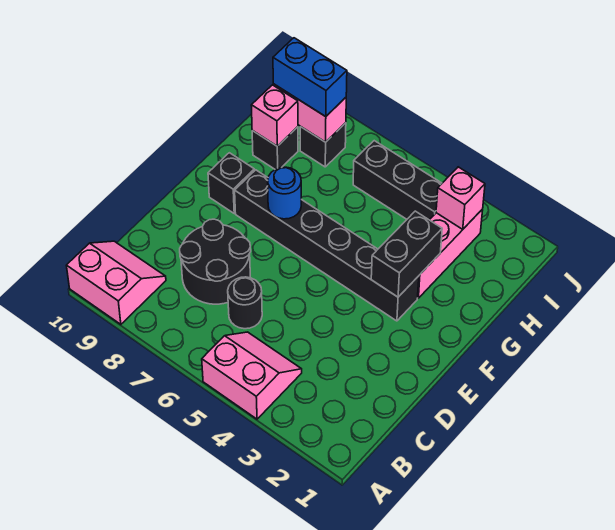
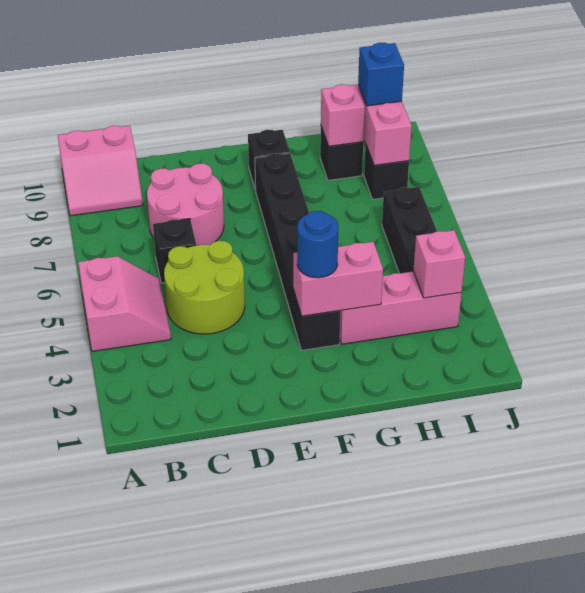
pink slope A9:B10 level 1 top A -> pink slope A9:B10 level 1 top 10
none -> lime round brick C4:D5 level 1
black round brick C6 level 1 -> black brick C6 level 1
black round brick C7:D8 level 1 -> pink round brick C7:D8 level 1
black brick F3:G3 level 2 -> pink brick F3:G3 level 2
blue round brick F7 level 2 -> blue round brick F3 level 3
blue brick I8:I9 level 3 -> blue brick I9 level 3

